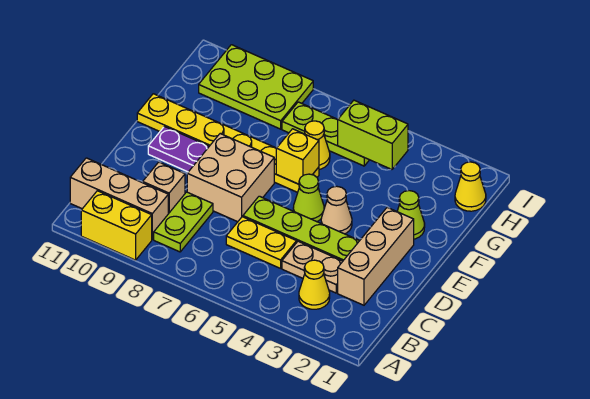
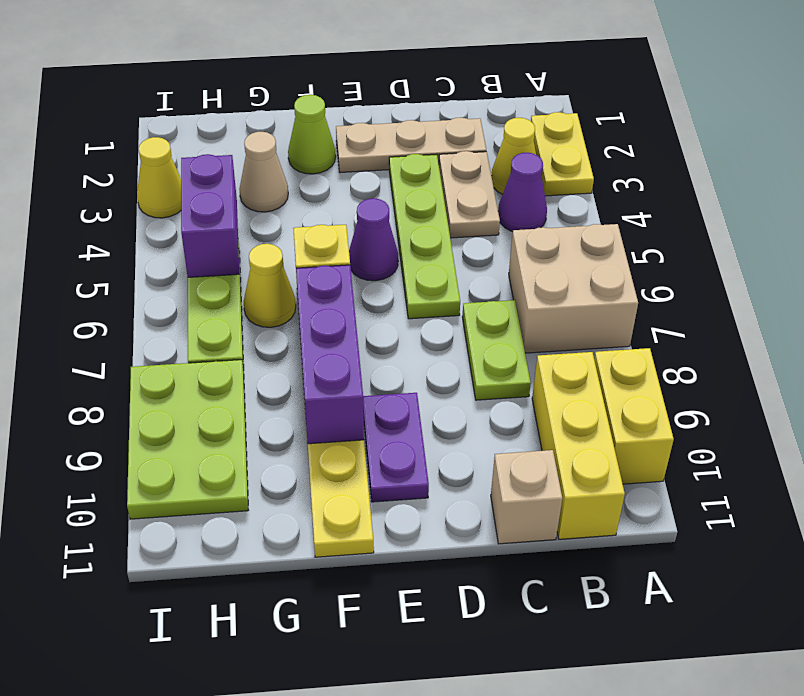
none -> purple cone B4 level 1
lime plate B8:C8 level 1 -> lime plate C7:C8 level 1
tan brick B9:B11 level 1 -> yellow brick B9:B11 level 1
tan brick C2:E2 level 1 -> tan plate C2:E2 level 1
yellow plate C5:C6 level 1 -> yellow plate A2:A3 level 1
tan brick C9 level 1 -> tan brick C11 level 1
tan brick D7:E8 level 1 -> tan brick A6:B7 level 1
tan cone E4 level 1 -> tan cone G3 level 1
lime cone E5 level 1 -> purple cone E5 level 1
none -> purple brick F7:F9 level 2
yellow cone H1 level 1 -> yellow cone I3 level 1
lime brick H4:H5 level 2 -> purple brick H4:H5 level 2

